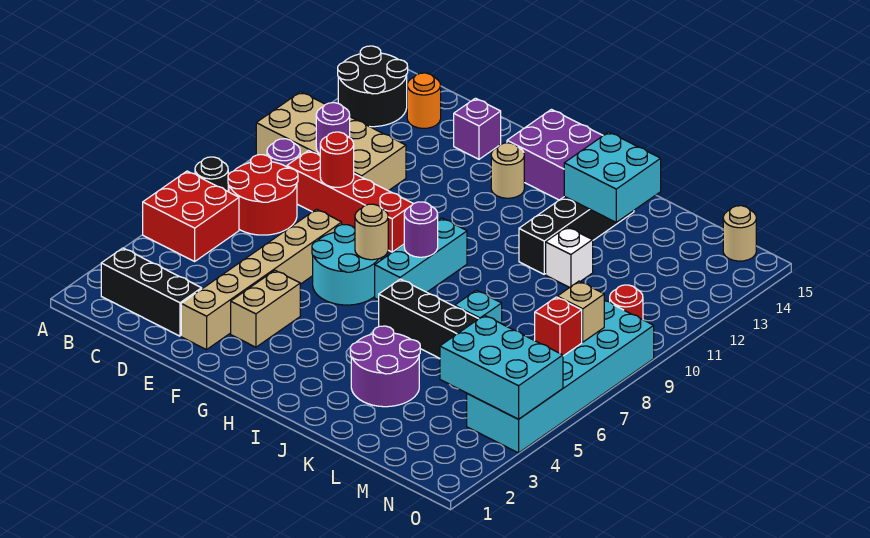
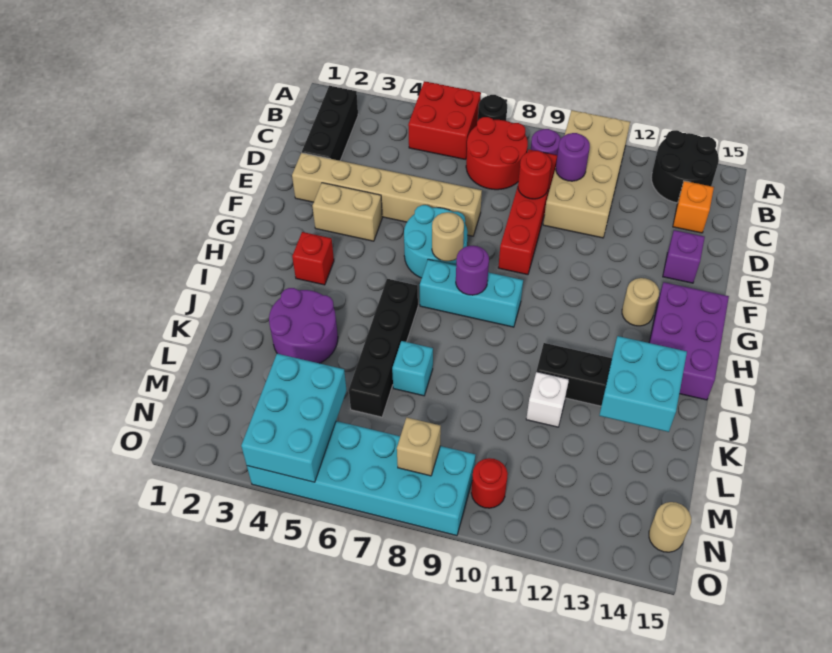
orange round brick C14 level 1 -> orange brick C14 level 1
red brick N7 level 2 -> red brick H3 level 1

